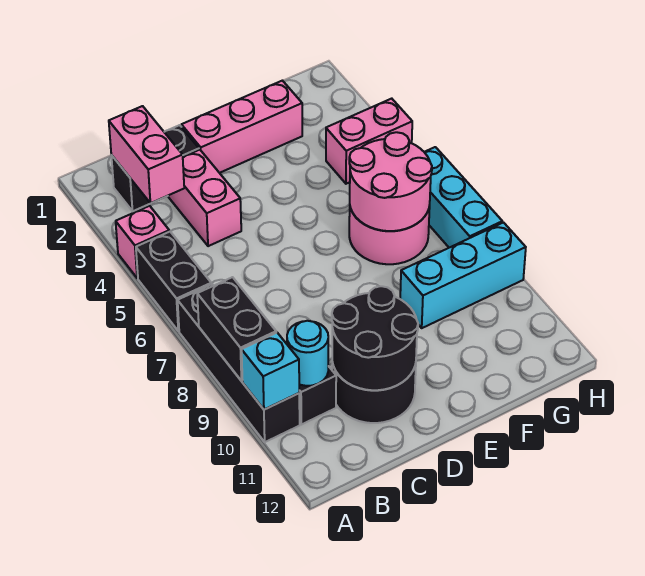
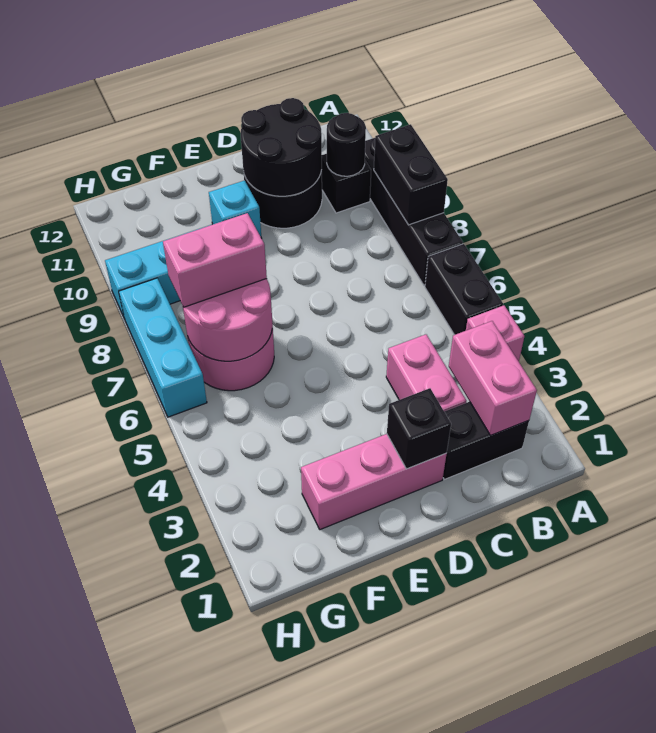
cyan brick A10 level 2 -> cyan brick E10 level 1
cyan round brick B10 level 2 -> black round brick B10 level 2
none -> black brick D2 level 2
pink brick G4:H4 level 1 -> pink brick F7:G7 level 3

